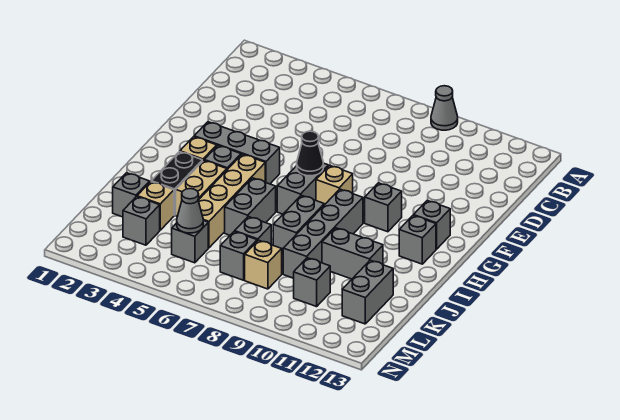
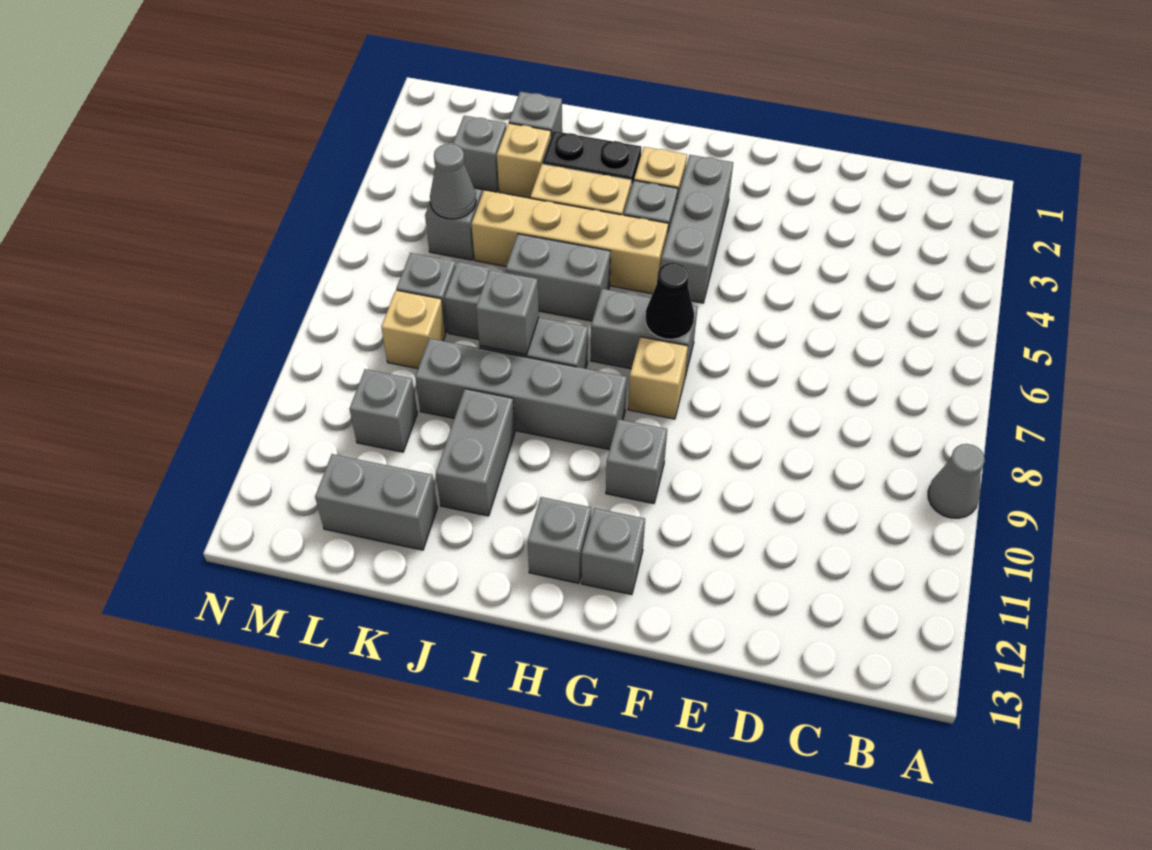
none -> grey brick J8 level 2

